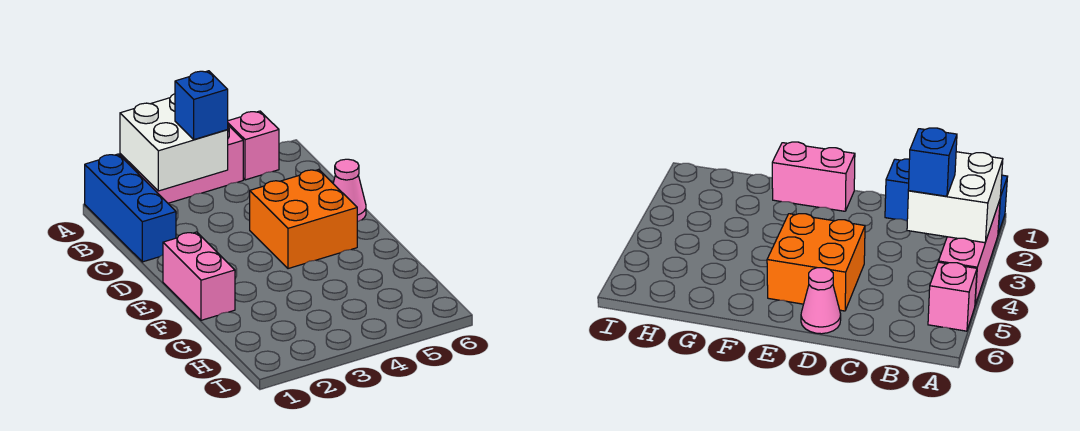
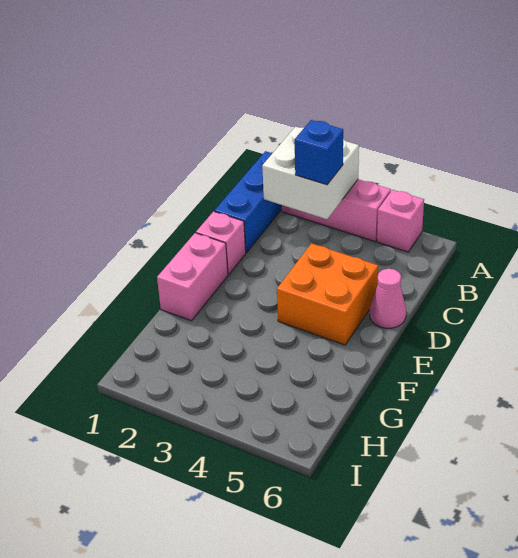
none -> pink brick D1 level 1

